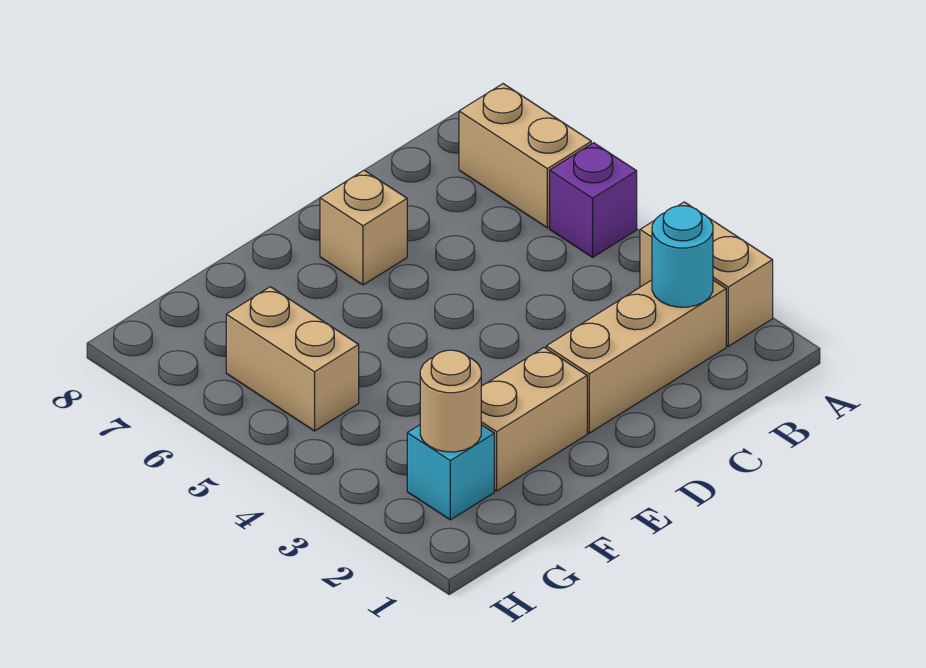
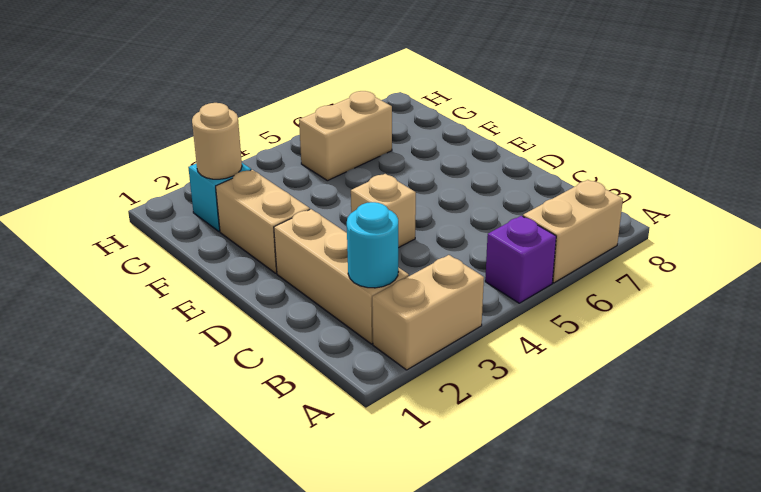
tan brick D7 level 1 -> tan brick D4 level 1

